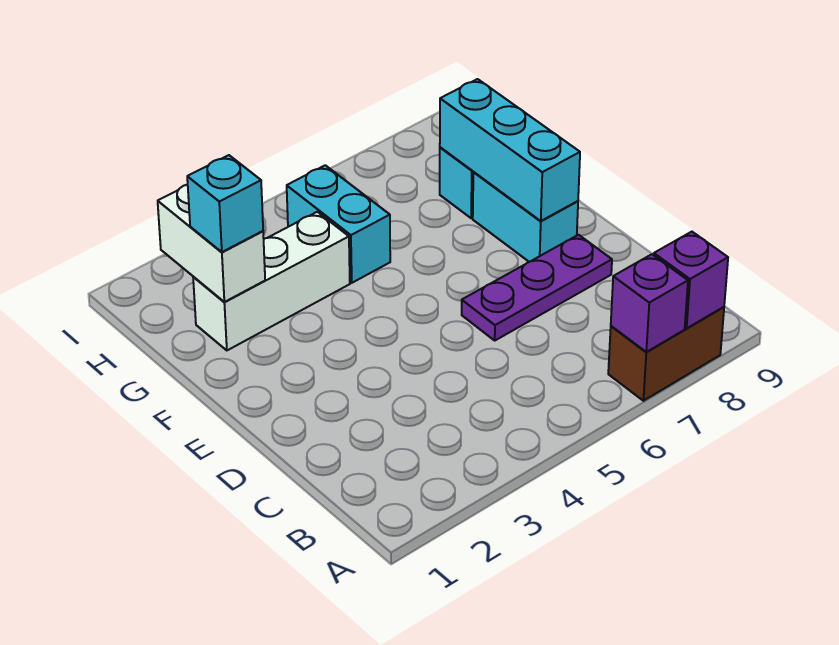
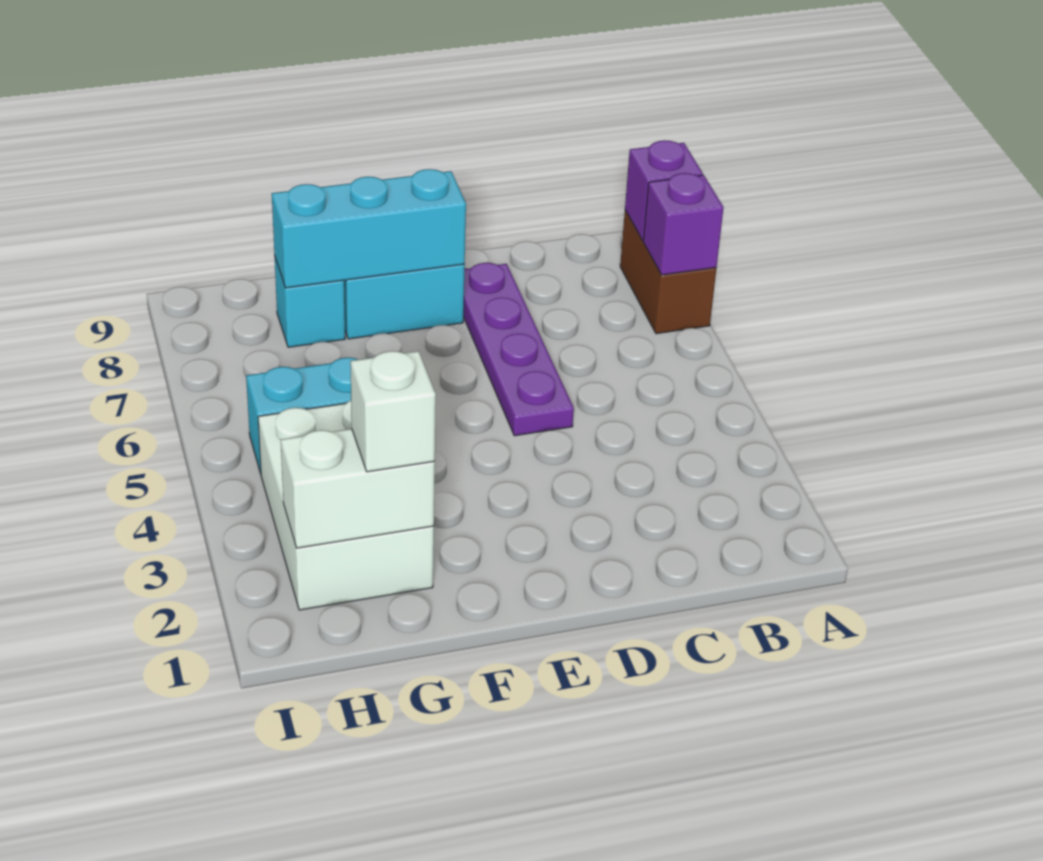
purple plate D6:D8 level 1 -> purple plate D5:D8 level 1
white brick G2:G4 level 1 -> white brick G2:H4 level 1
cyan brick G2 level 3 -> white brick G2 level 3

